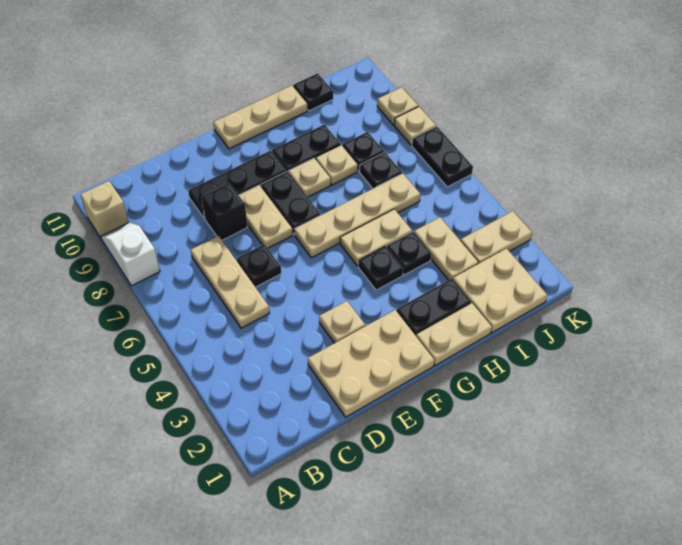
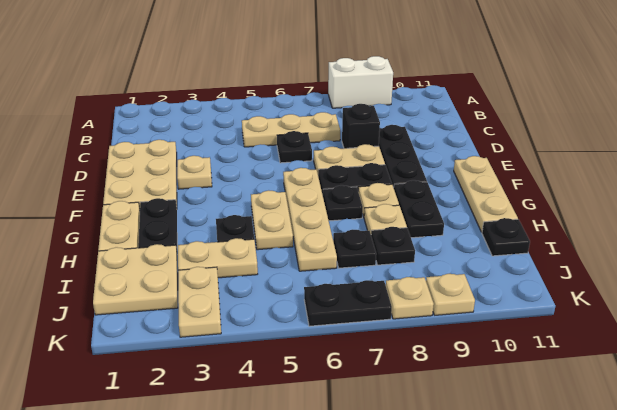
white slope A8:A9 level 1 top 8 -> white brick A8:A9 level 1
tan brick A10 level 1 -> none
black plate G4 level 1 -> black plate G7 level 1

